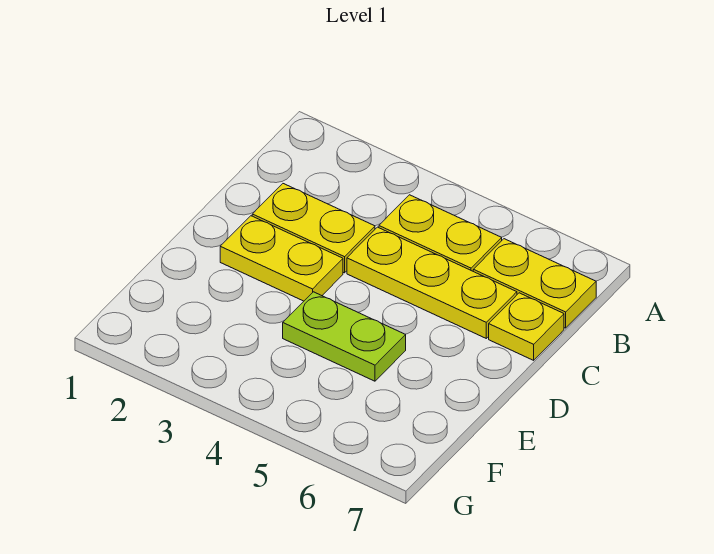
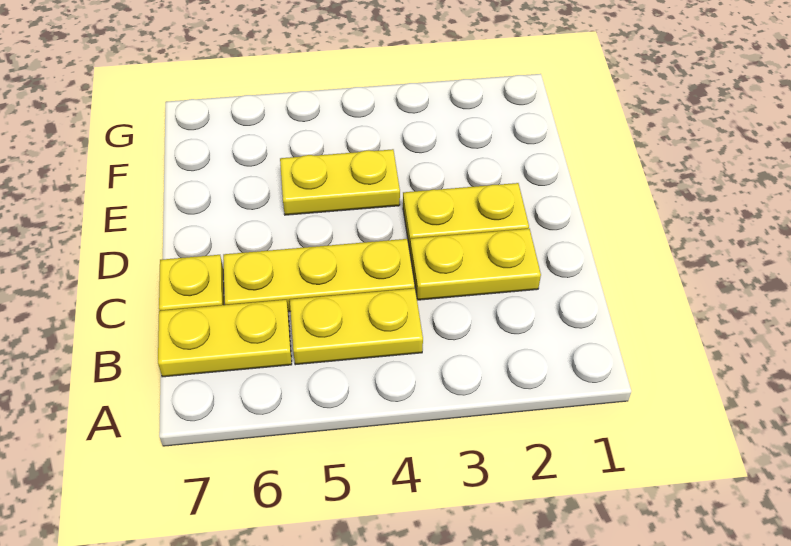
lime plate E4:E5 level 1 -> yellow plate E4:E5 level 1

